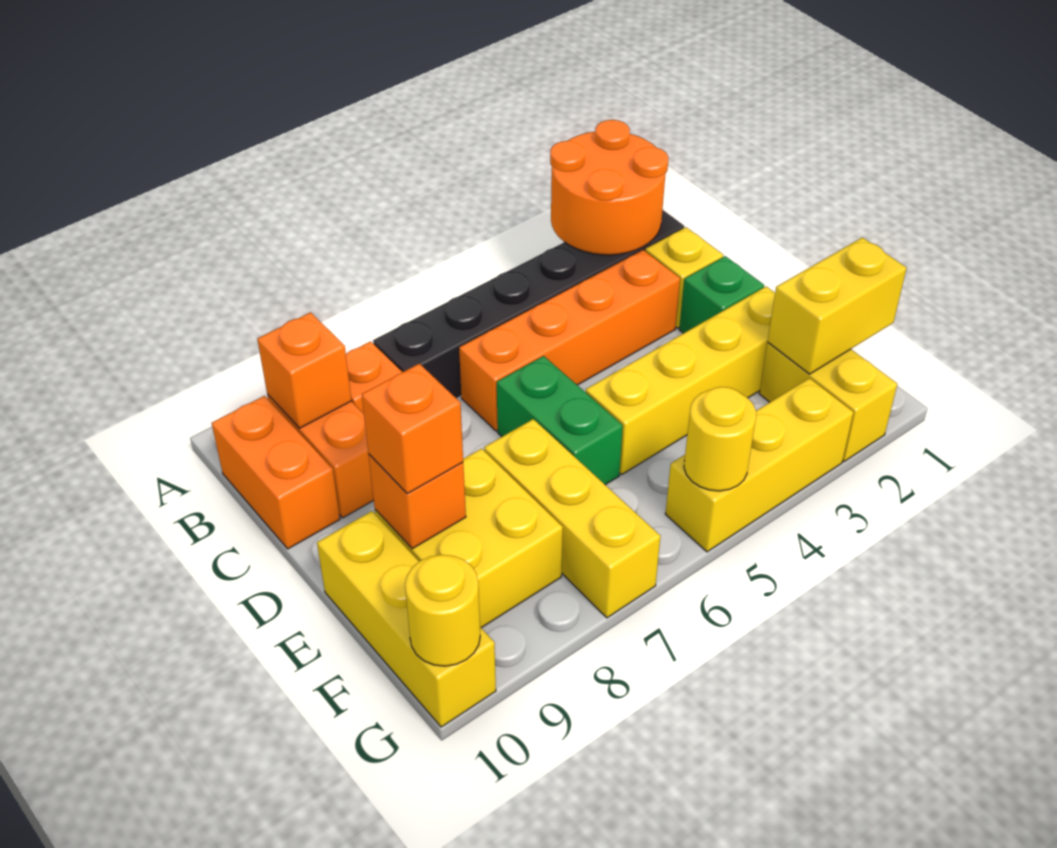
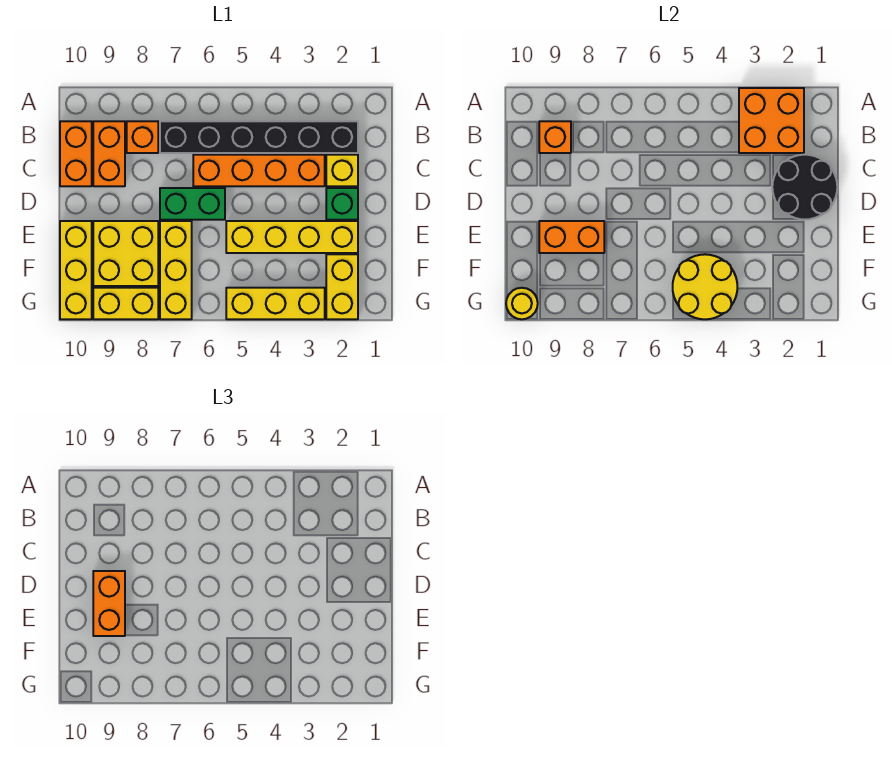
orange round brick A2:B3 level 2 -> orange brick A2:B3 level 2
none -> black round brick C1:D2 level 2
green brick D6:E6 level 1 -> green brick D6:D7 level 1
orange brick E9 level 2 -> orange brick E8:E9 level 2
orange brick E9 level 3 -> orange brick D9:E9 level 3
yellow brick F1:F2 level 2 -> yellow brick G8:G9 level 1
yellow round brick G5 level 2 -> yellow round brick F4:G5 level 2

